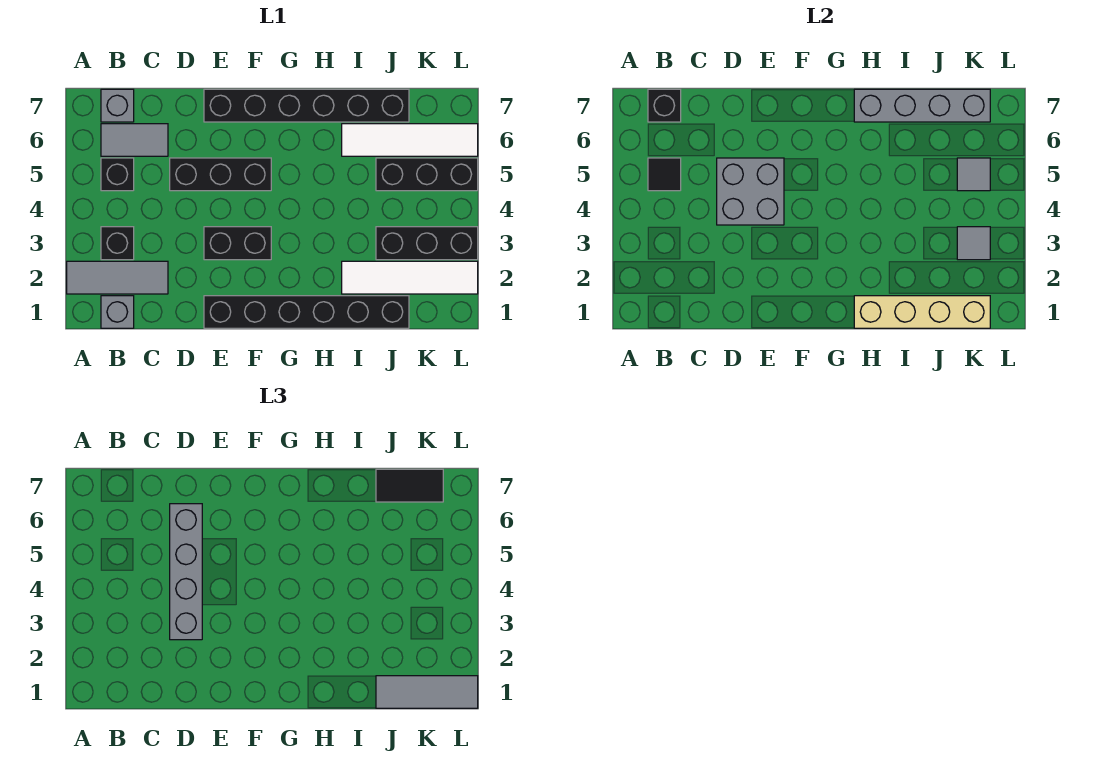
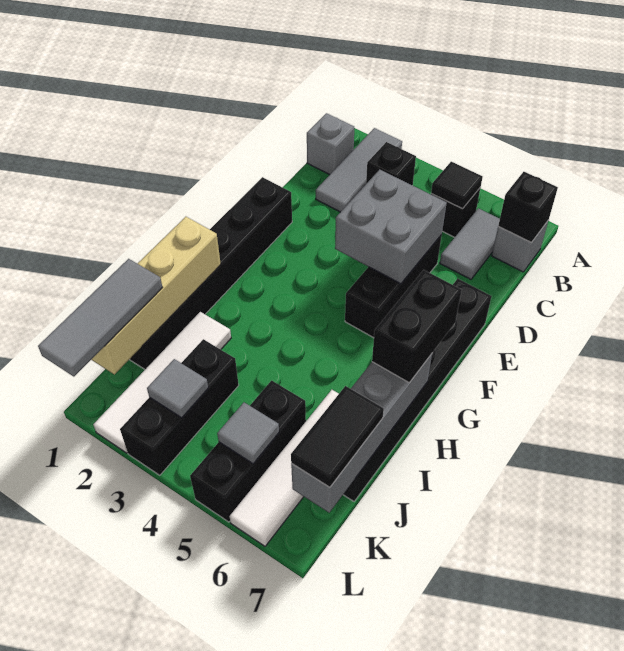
grey brick D3:D6 level 3 -> none
black brick E3:F3 level 1 -> black brick G7:H7 level 3

